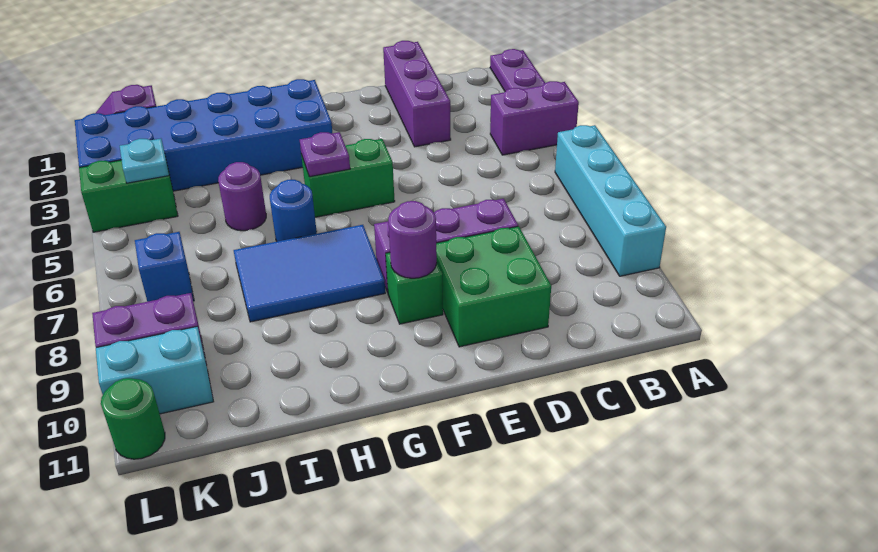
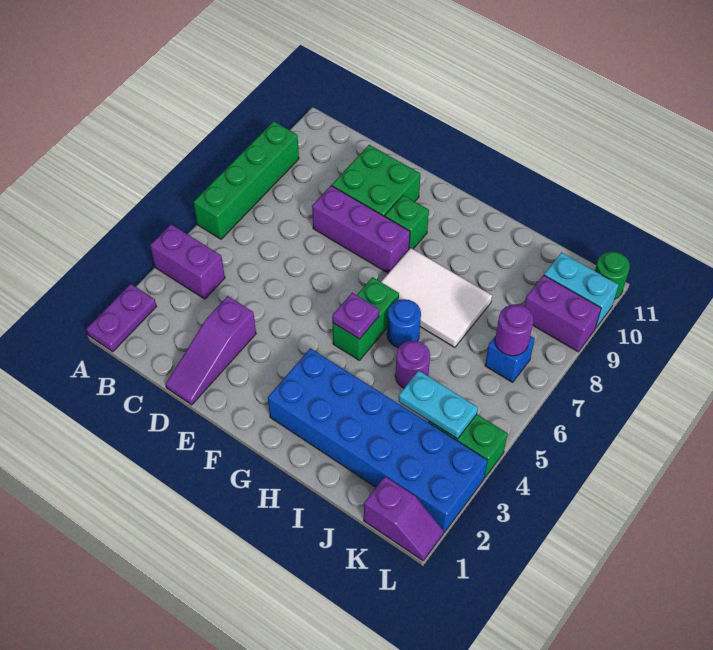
cyan brick A6:A9 level 1 -> green brick A6:A9 level 1
purple brick D1:D3 level 1 -> purple slope D1:D3 level 1 top 3
green brick F5:G5 level 1 -> green brick G5:G6 level 1
purple round brick F9 level 2 -> purple round brick K7 level 2
blue tile G7:I8 level 1 -> white tile G7:I8 level 1
cyan plate K4 level 2 -> cyan plate J4:K4 level 2

